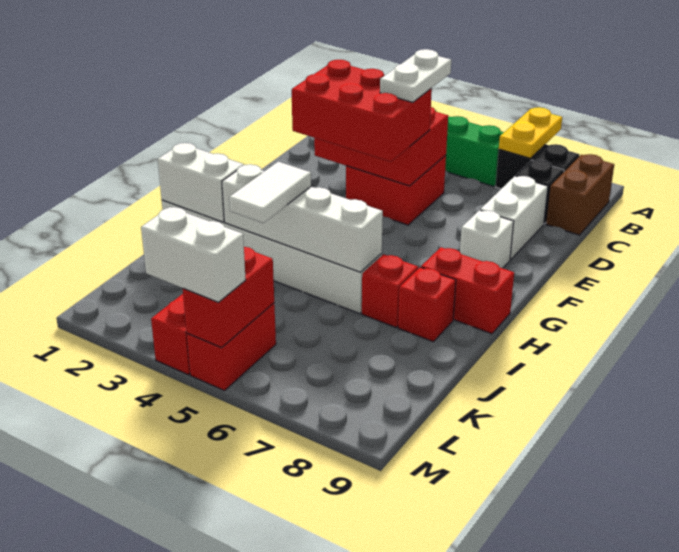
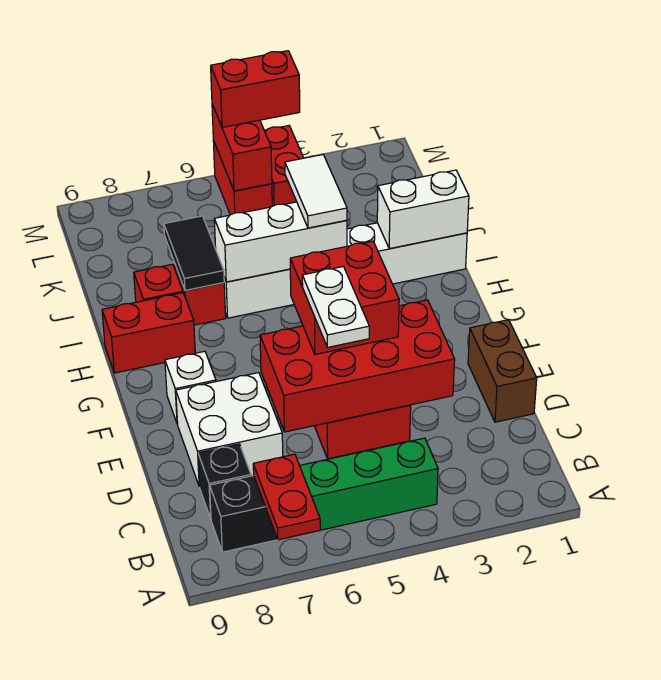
yellow plate A7:B7 level 2 -> red plate A7:B7 level 2
brown brick B9:C9 level 1 -> brown brick D1:E1 level 1
red brick D3:E5 level 2 -> red brick D3:E6 level 2
white brick D8:E8 level 1 -> white brick D7:E8 level 1
red brick E3:F5 level 3 -> red brick E4:F5 level 3
white brick I3:I6 level 2 -> white brick I4:I6 level 2
none -> black tile I7:J7 level 2
white brick M4:M5 level 3 -> red brick M4:M5 level 3

